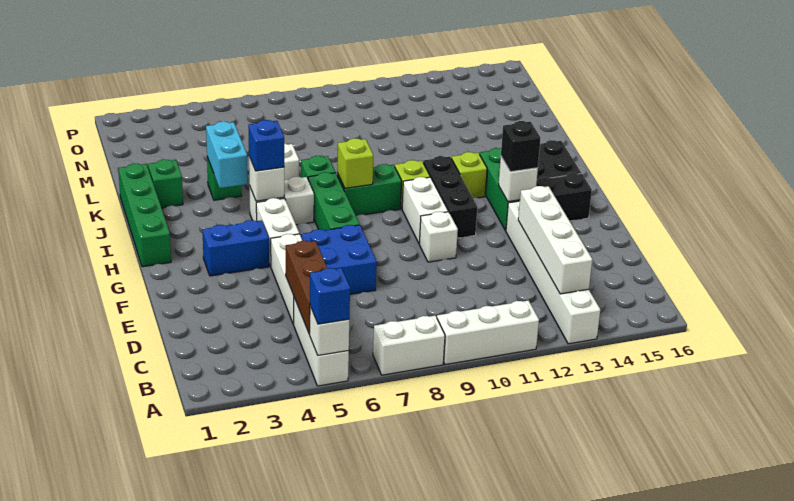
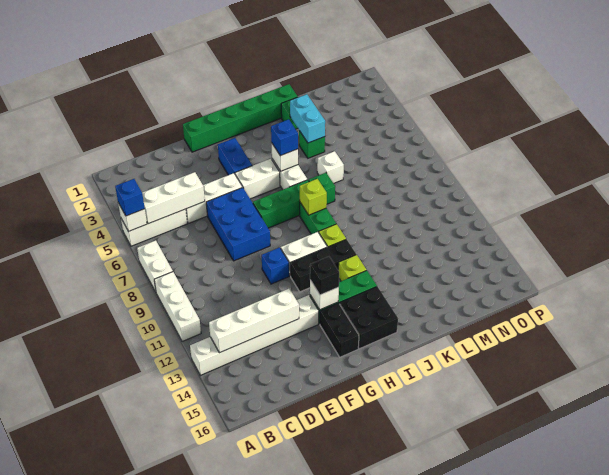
brown brick B5:D5 level 2 -> white brick B5:D5 level 2
blue brick E6:F7 level 1 -> blue brick E6:F8 level 1
white brick F10 level 1 -> blue brick F10 level 1
green brick H1:K1 level 1 -> green brick F1:K1 level 1
cyan brick J4:K4 level 2 -> cyan brick K3:K4 level 2

